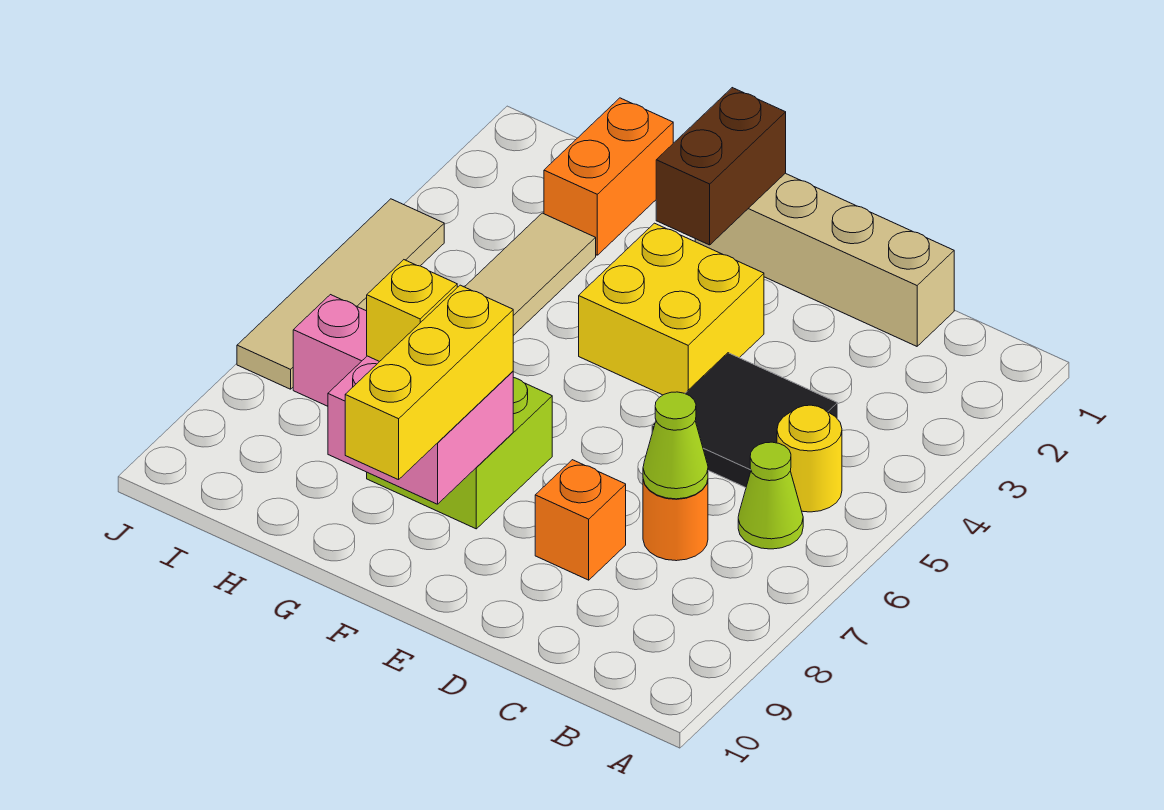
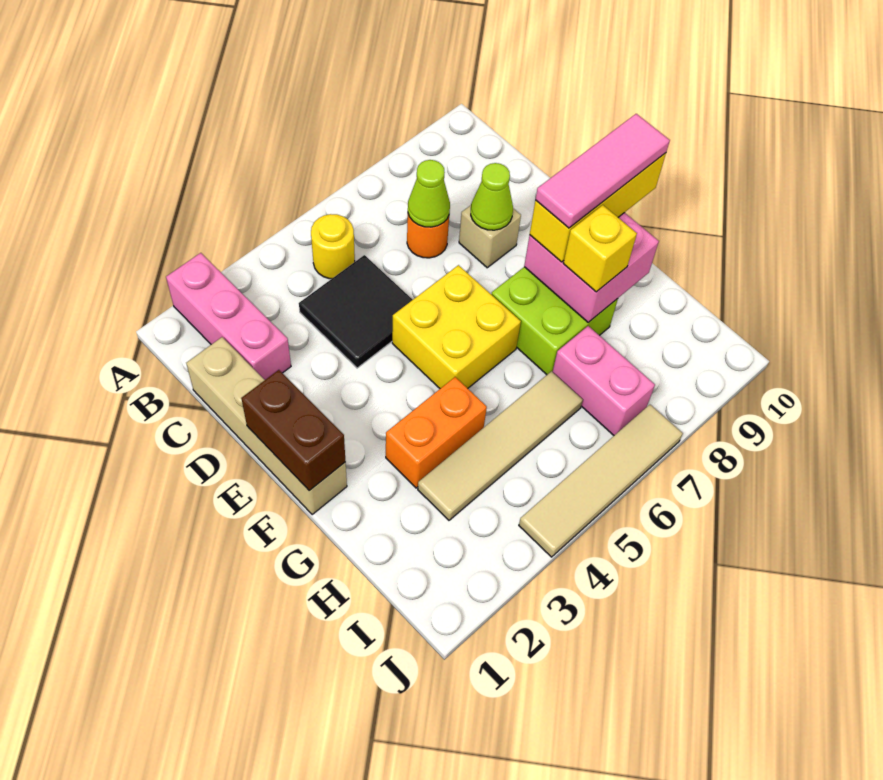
none -> pink brick A2:C2 level 1
lime cone B6 level 1 -> lime cone D8 level 2
orange brick D8 level 1 -> tan brick D8 level 1
yellow brick E3:F4 level 1 -> yellow brick E5:F6 level 1
brown brick F1:F2 level 2 -> brown brick E1:F1 level 2
none -> pink tile F8:F10 level 4
orange brick H1:H2 level 1 -> orange brick G3:G4 level 1

